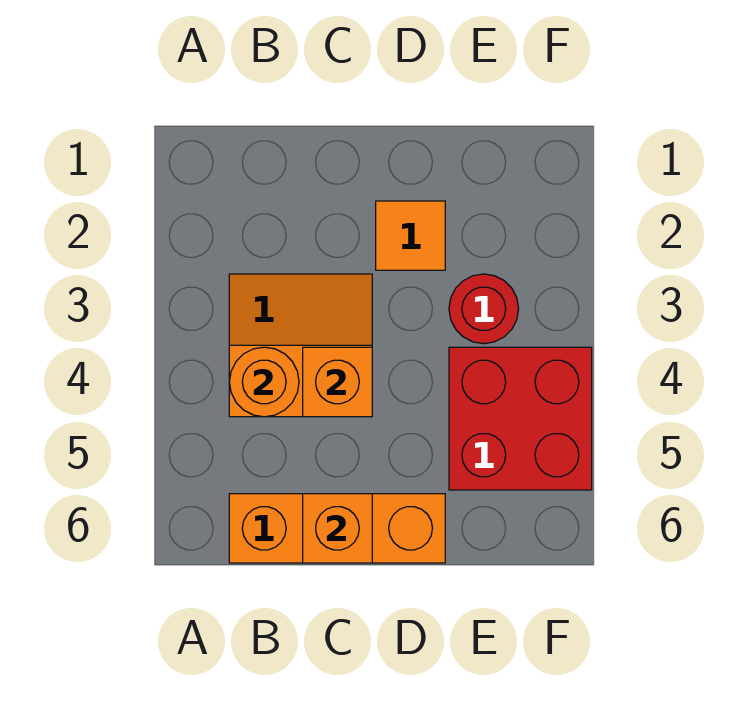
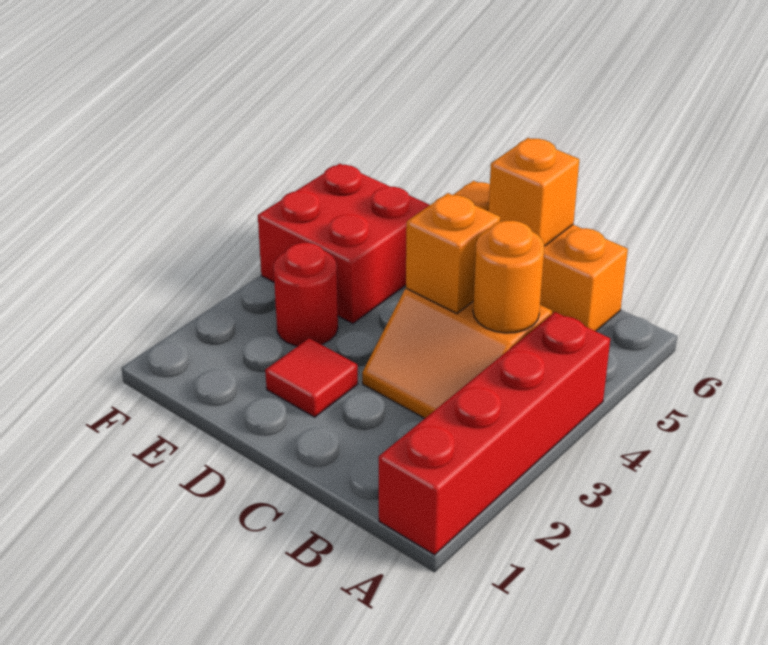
none -> red brick A1:A4 level 1
orange tile D2 level 1 -> red tile D2 level 1

